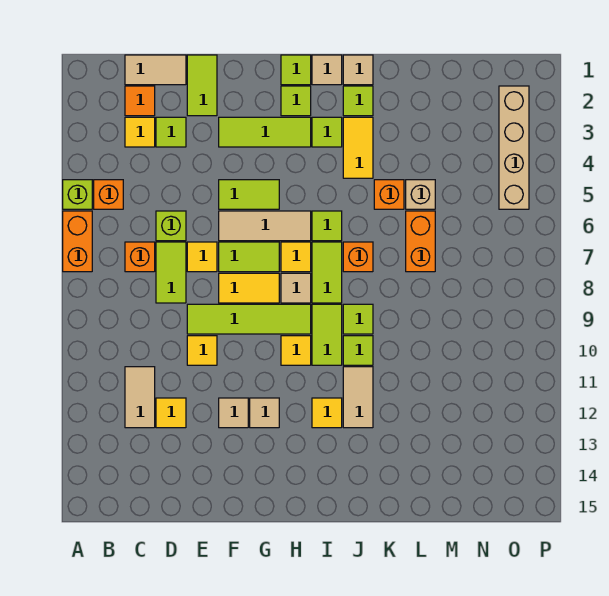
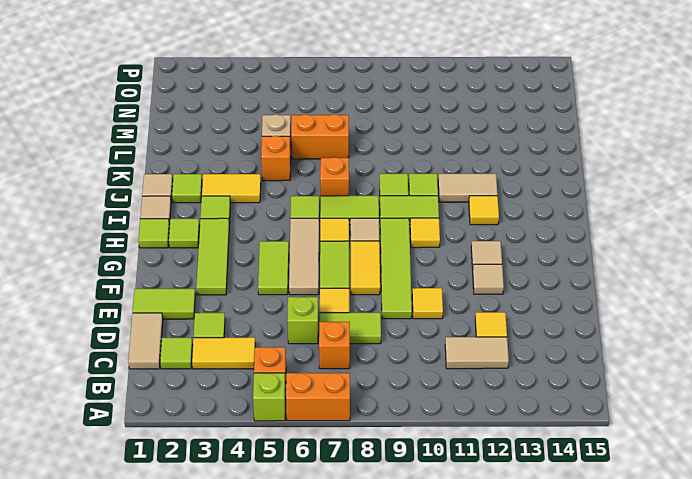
orange tile C2 level 1 -> lime tile C2 level 1
yellow tile C3 level 1 -> yellow tile C3:C4 level 1
tan brick O2:O5 level 1 -> none

